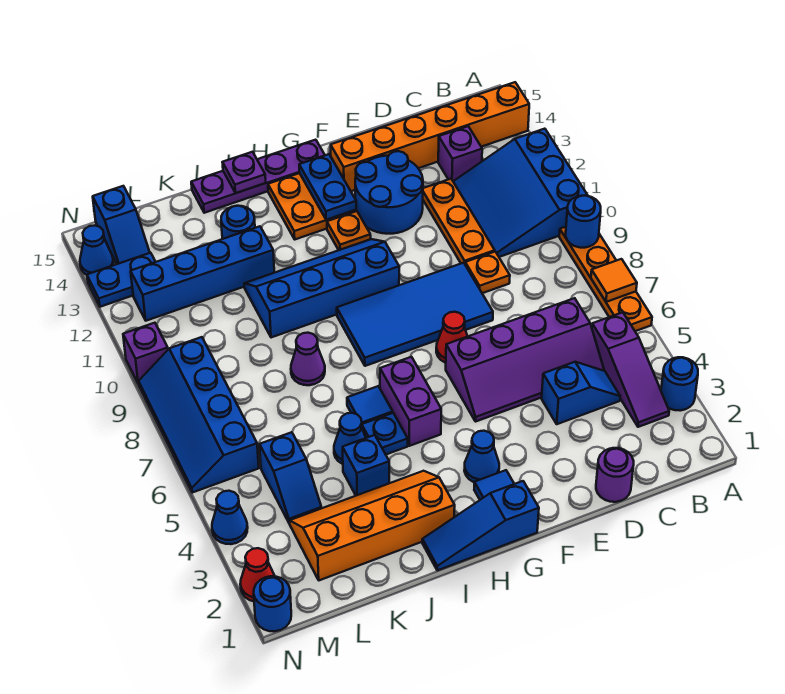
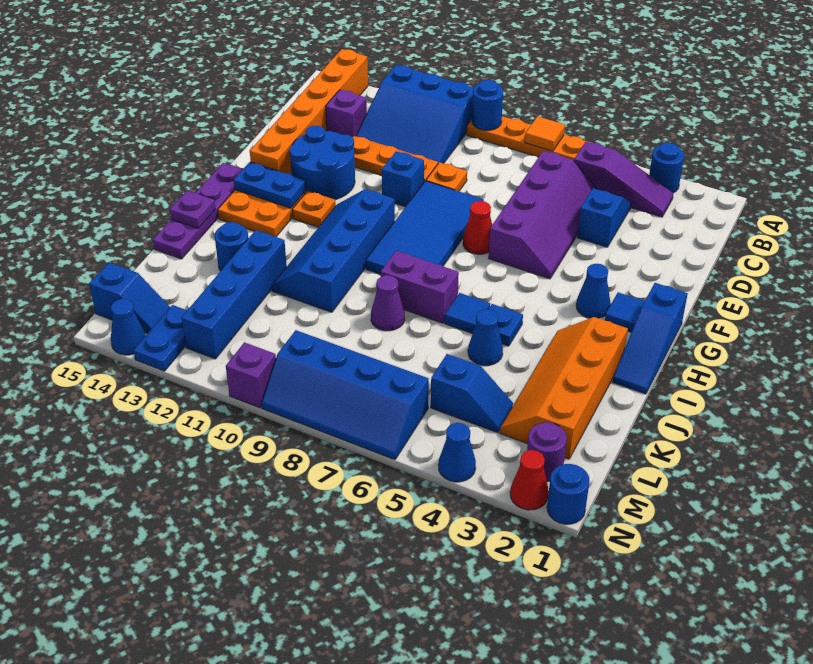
purple round brick D1 level 1 -> purple round brick M2 level 1
purple brick H5:H6 level 1 -> purple brick I7:I8 level 1
blue brick J4 level 1 -> blue brick E10 level 1

